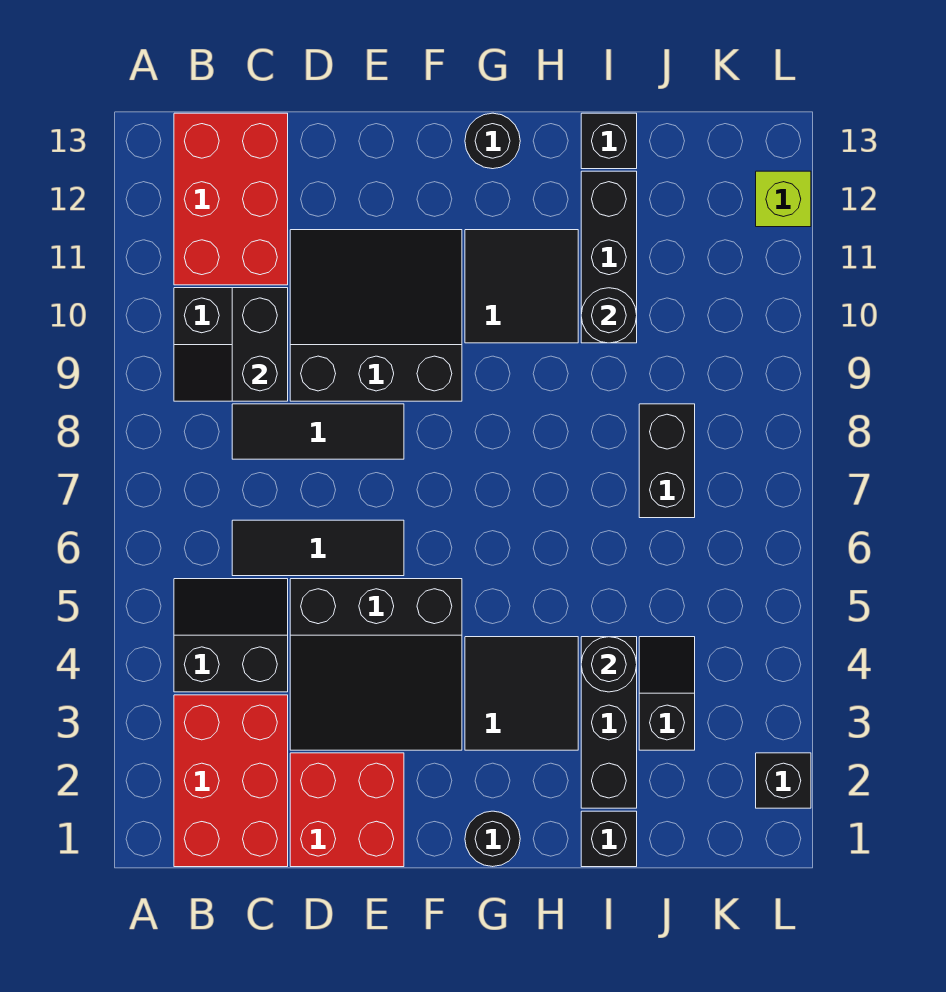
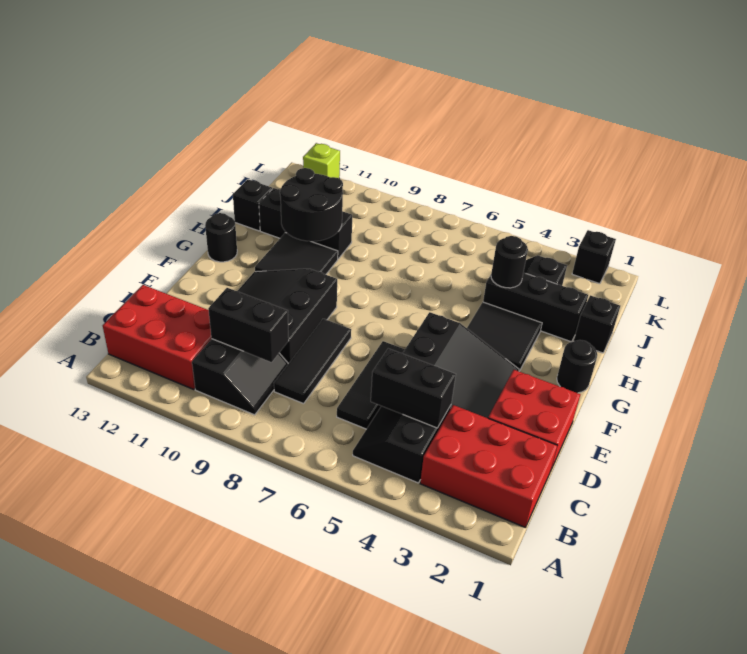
black round brick I10 level 2 -> black round brick H10:I11 level 2
black brick J7:J8 level 1 -> black brick C4:C5 level 2

